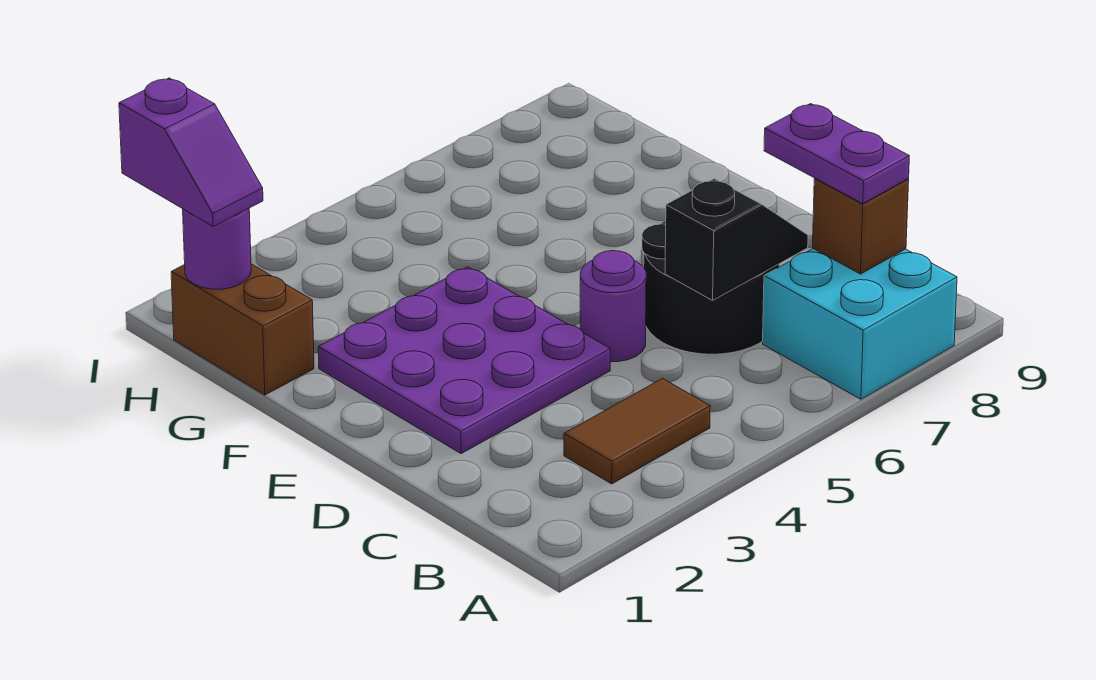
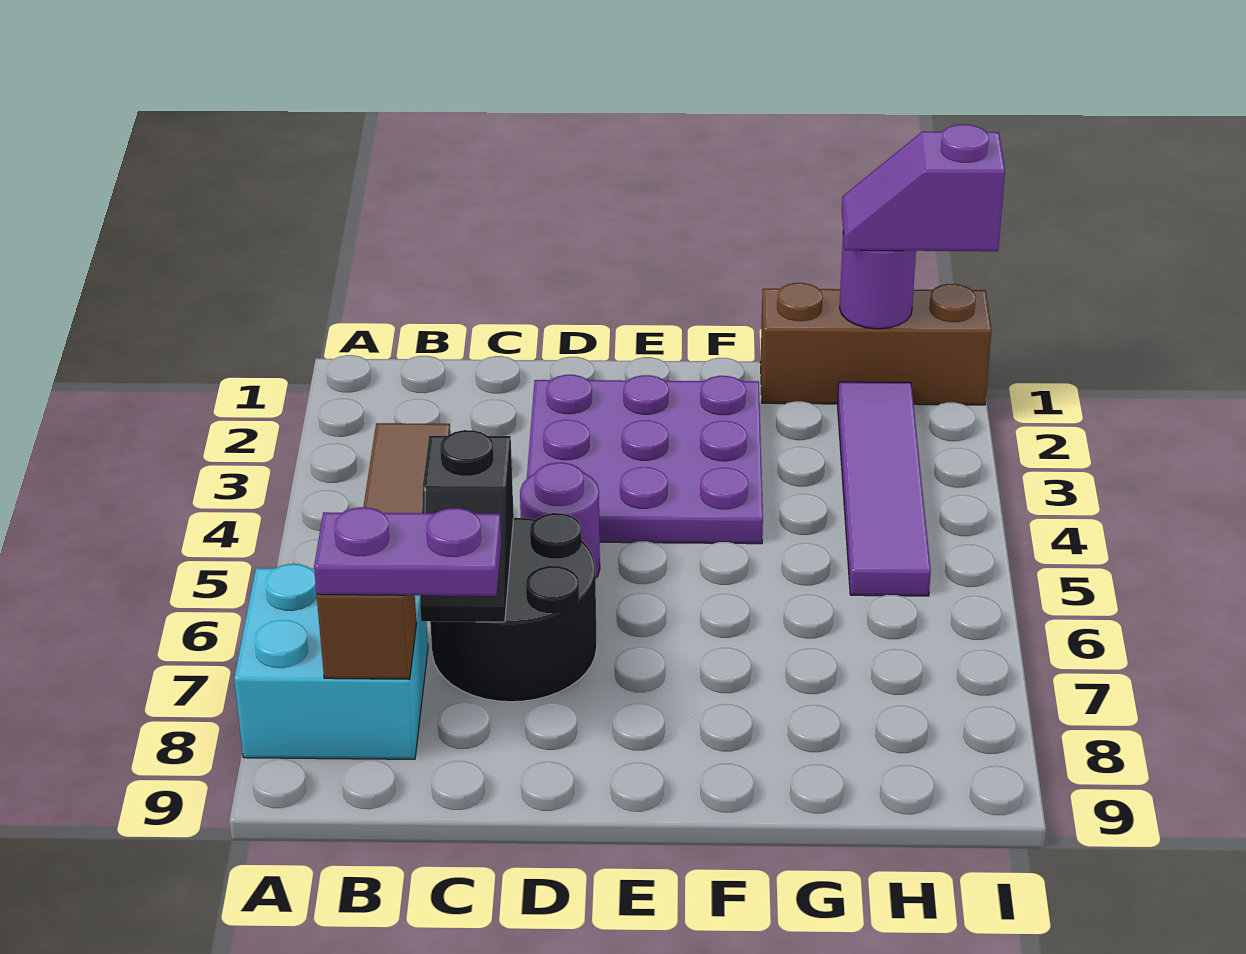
brown brick G1:H1 level 1 -> brown brick G1:I1 level 1
none -> purple tile H2:H5 level 1

